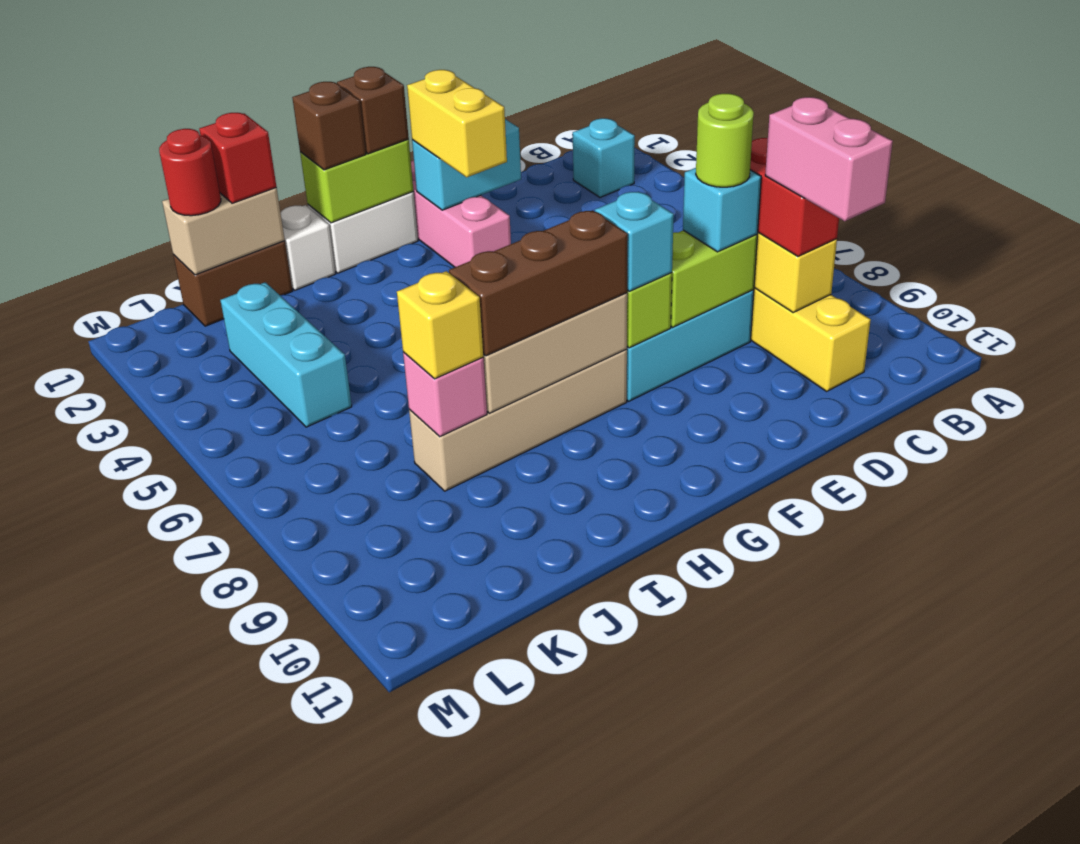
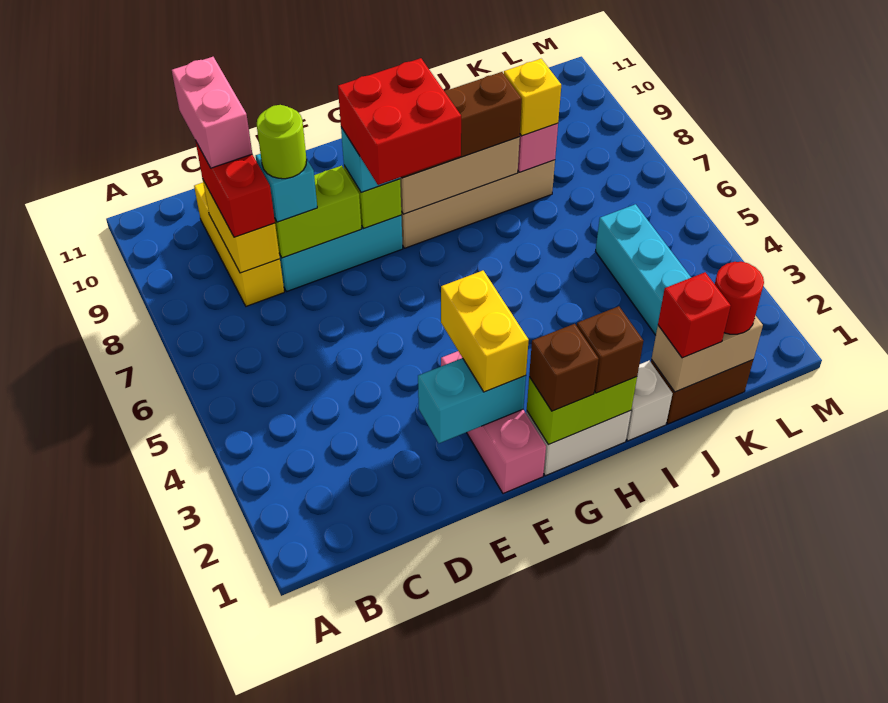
cyan brick B2 level 1 -> none
none -> red brick F7:G8 level 4

